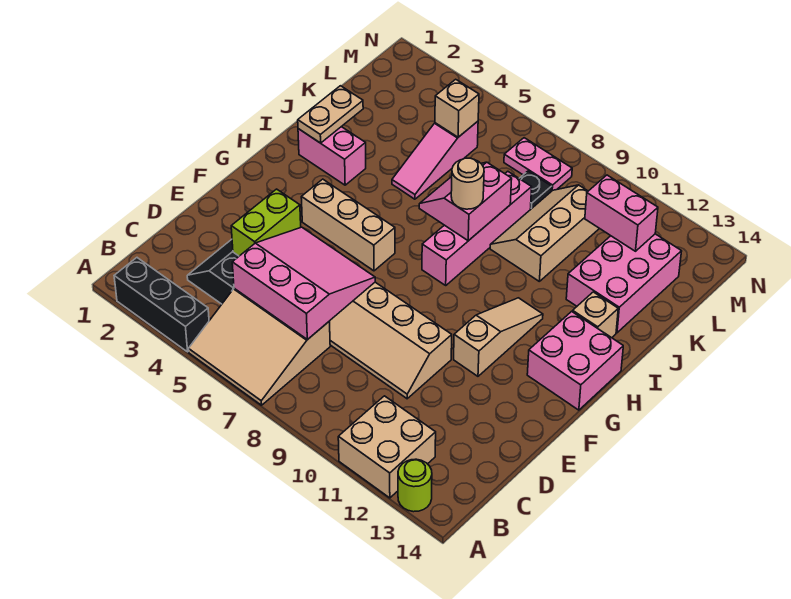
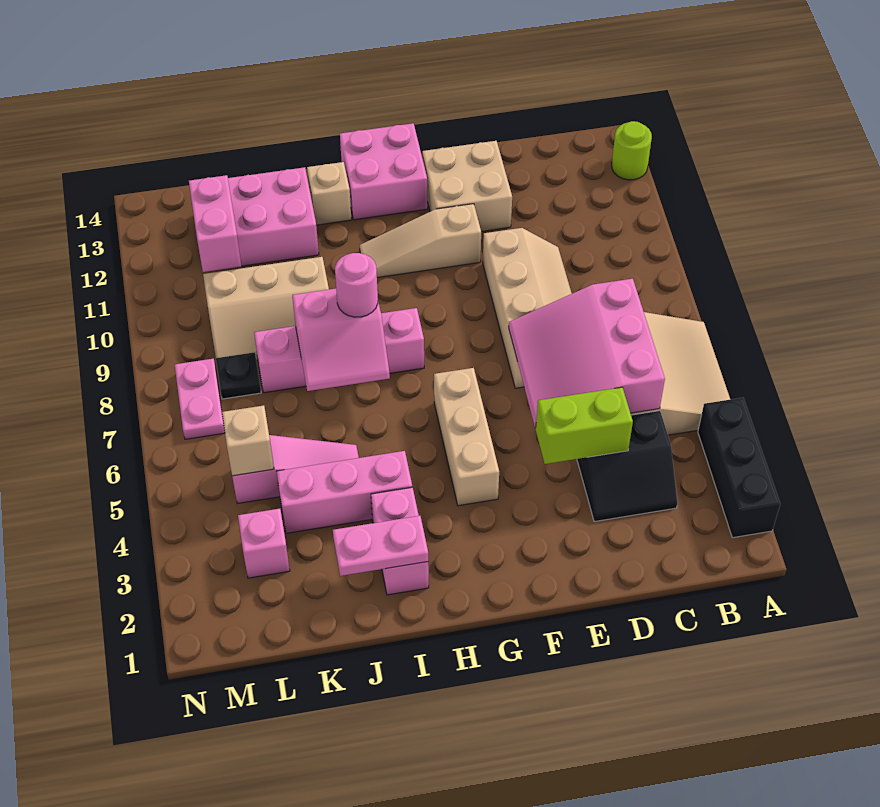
tan brick A11:B12 level 1 -> tan brick E12:F13 level 1
tan plate I2:J2 level 2 -> pink plate I2:J2 level 2
none -> pink brick I4:K4 level 1
tan round brick I8 level 3 -> pink round brick I8 level 3
none -> pink brick L3 level 1

